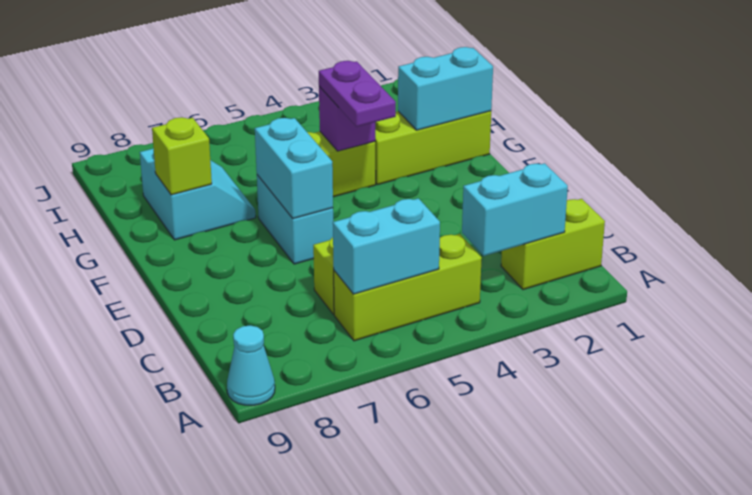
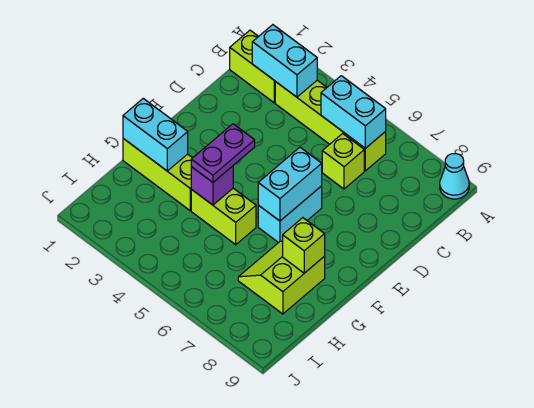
lime brick B4:B6 level 1 -> lime brick B3:B6 level 1
cyan slope G7:H8 level 1 top 8 -> lime slope G7:H8 level 1 top 8

